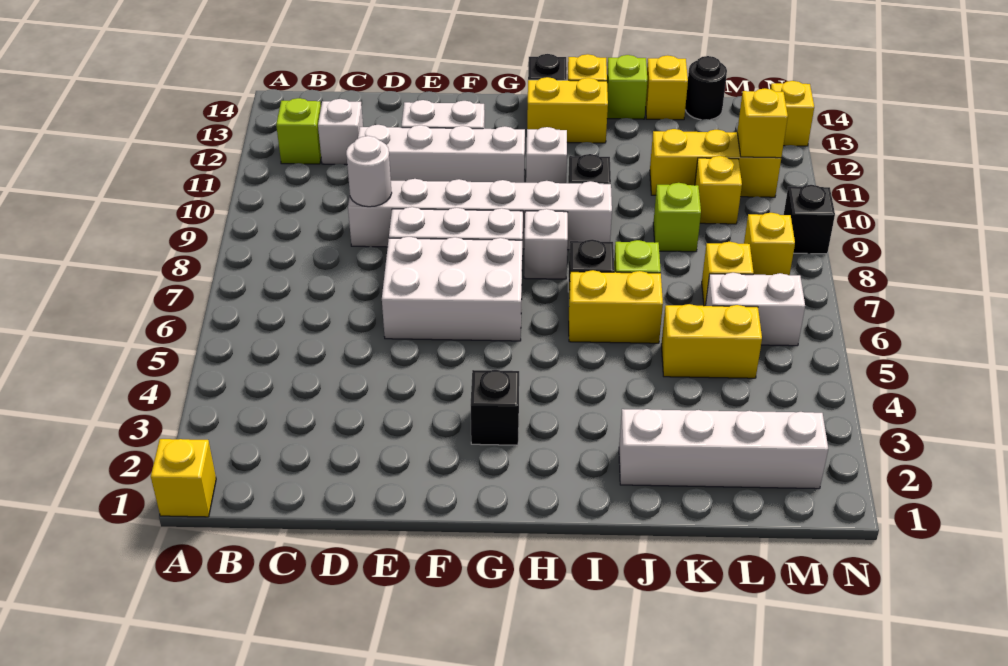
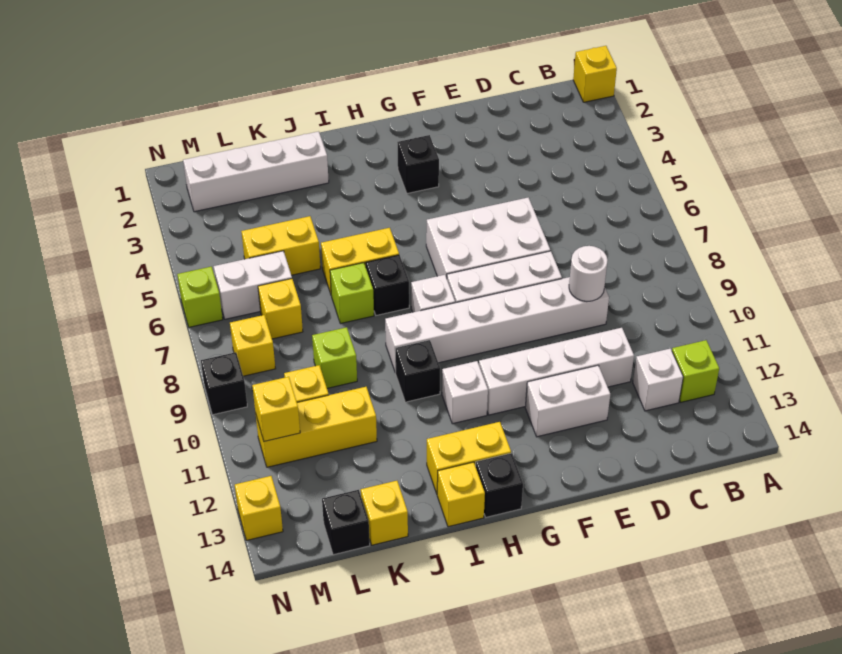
lime brick J14 level 1 -> lime brick N6 level 1
black round brick L14 level 1 -> black brick L14 level 1

